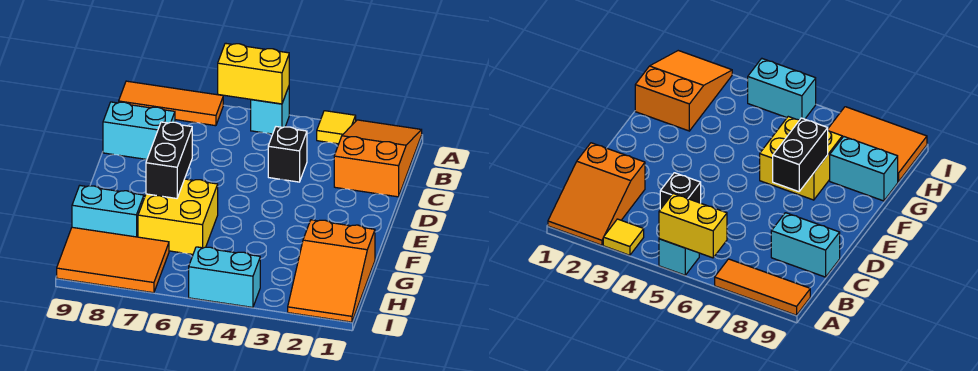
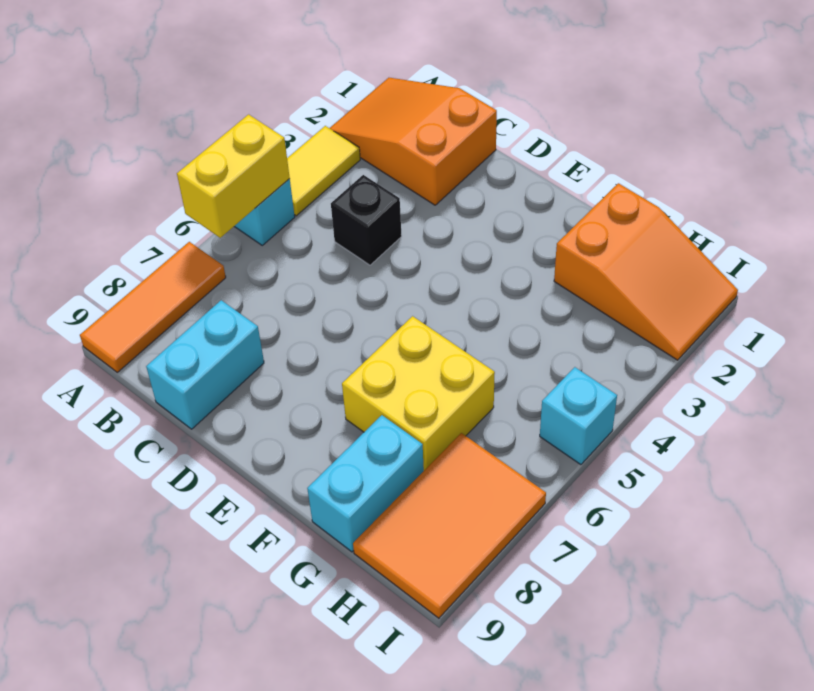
yellow tile A3 level 1 -> yellow tile A3:A4 level 1
black brick E7:F7 level 2 -> none
cyan brick I4:I5 level 1 -> cyan brick I5 level 1

